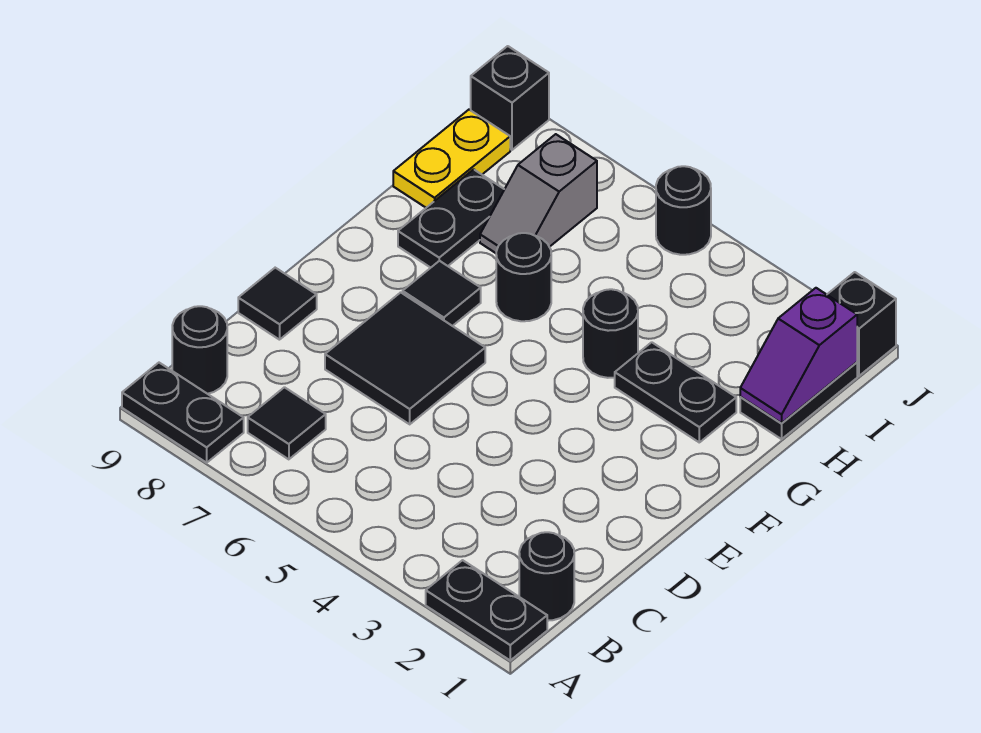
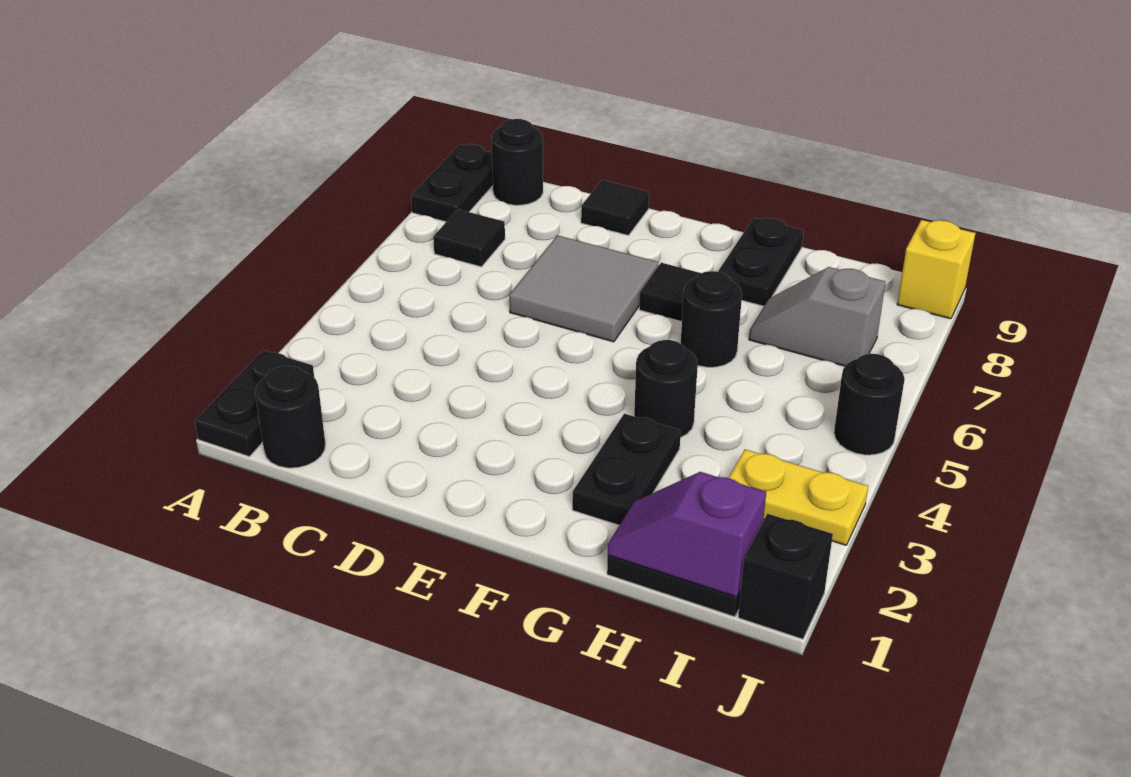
black tile D6:E7 level 1 -> grey tile D6:E7 level 1
black plate G8:H8 level 1 -> black plate G8:G9 level 1
yellow plate H9:I9 level 1 -> yellow plate I3:J3 level 1
black brick J9 level 1 -> yellow brick J9 level 1

